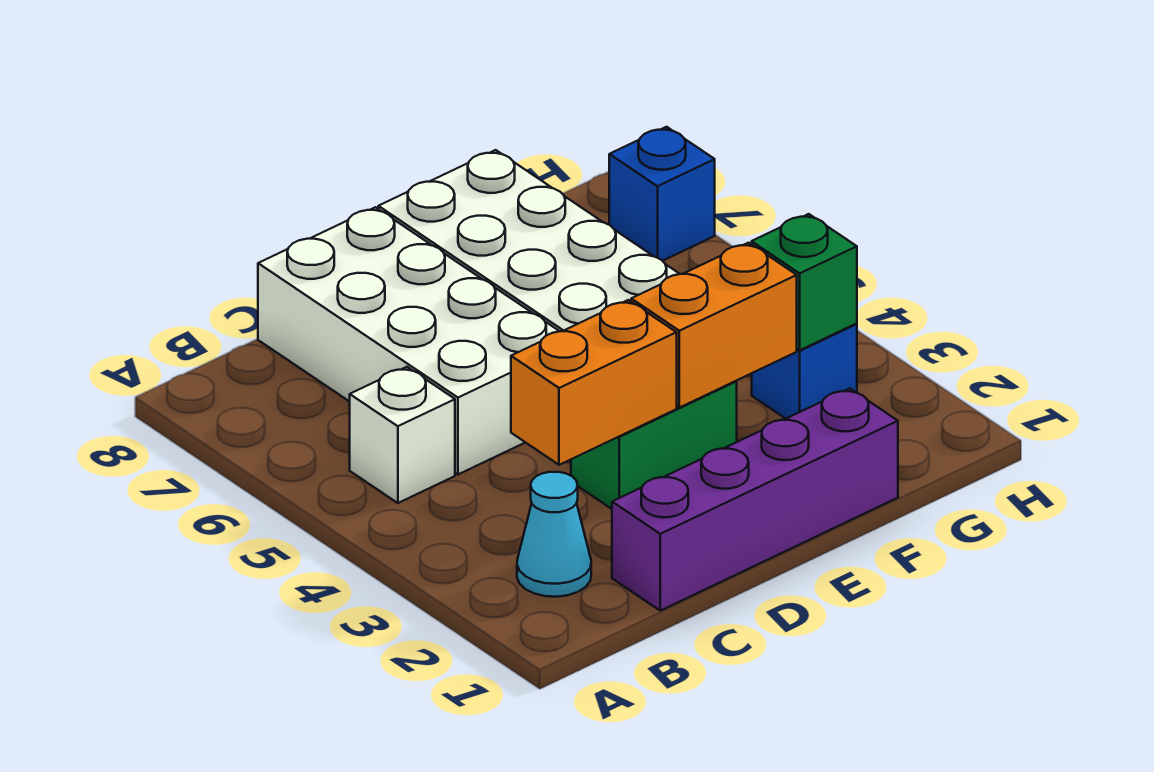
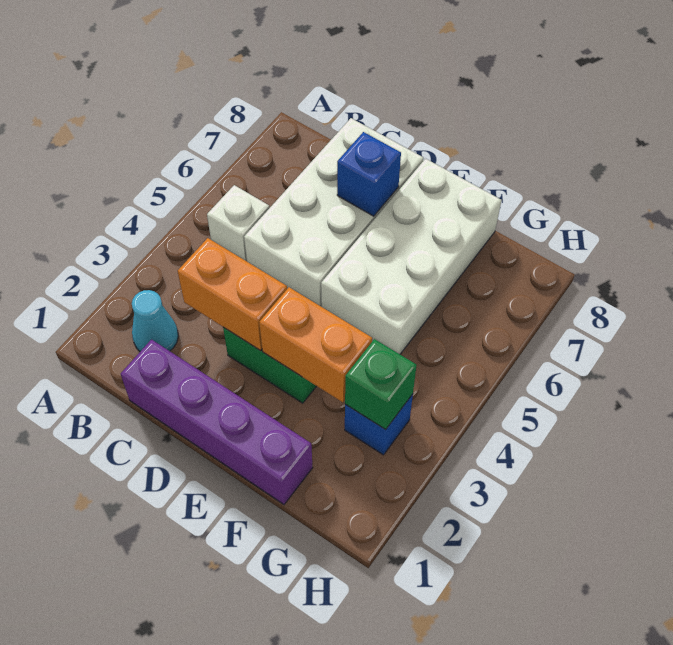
blue brick H7 level 1 -> blue brick D7 level 2

